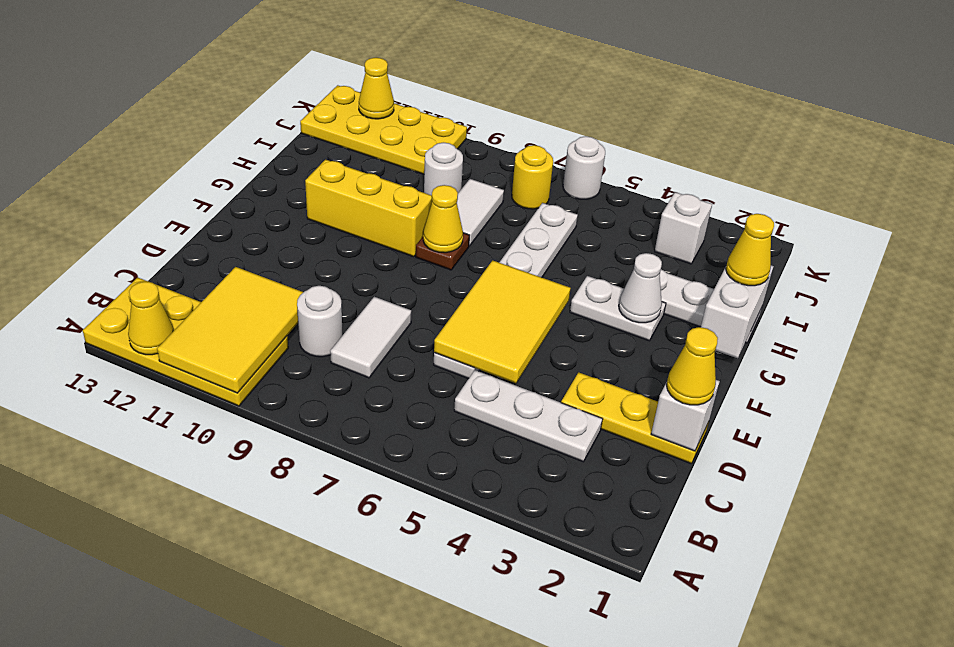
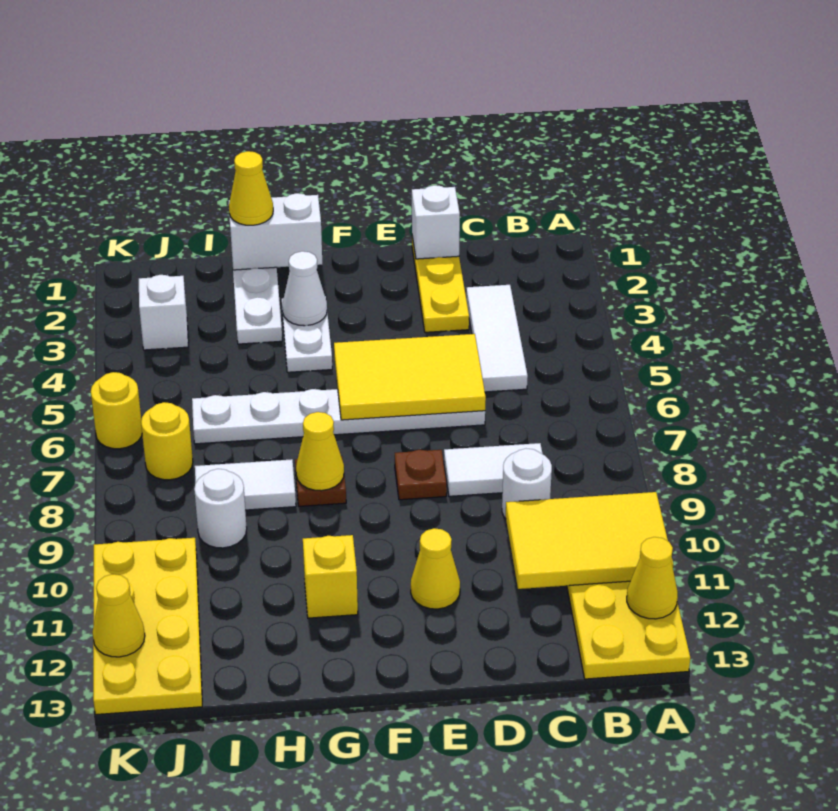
white plate C3:C5 level 1 -> white tile C3:C5 level 1
yellow cone D1 level 3 -> yellow cone E11 level 1
none -> brown plate E8 level 1
yellow brick G9:G11 level 1 -> yellow brick G11 level 1
white round brick K6 level 1 -> yellow round brick K6 level 1

